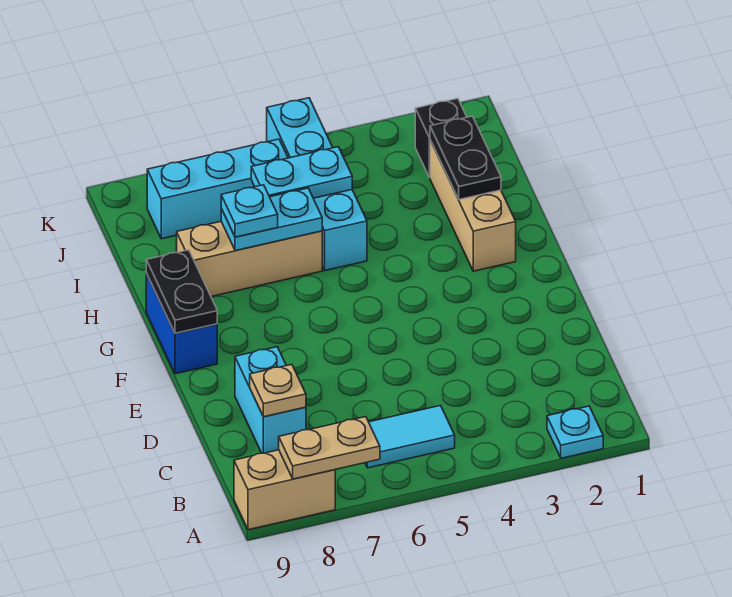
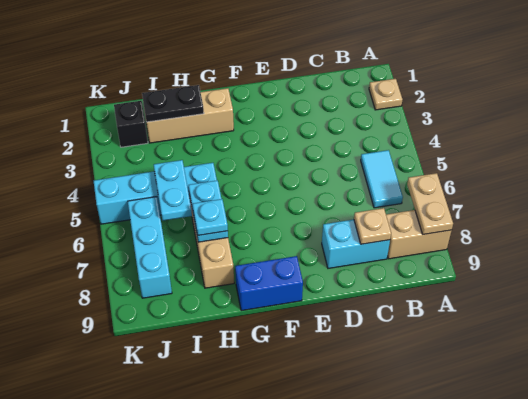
cyan plate A2 level 1 -> tan plate A2 level 1
tan brick A8:A9 level 1 -> tan brick A8:B8 level 1
black plate F9:G9 level 2 -> none

